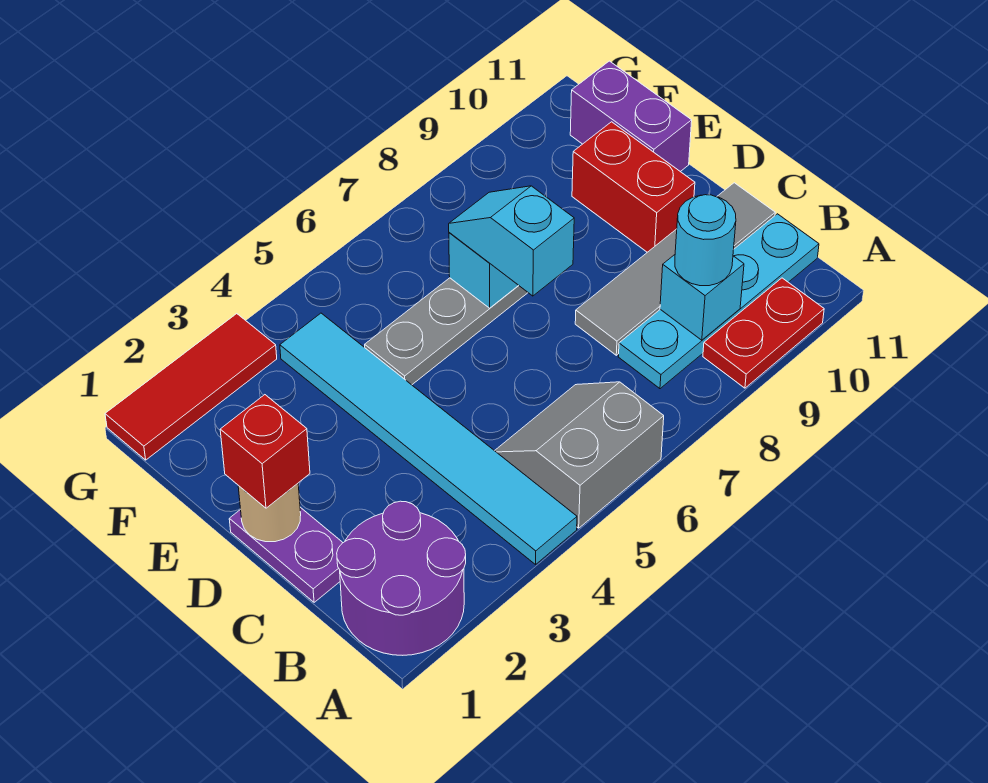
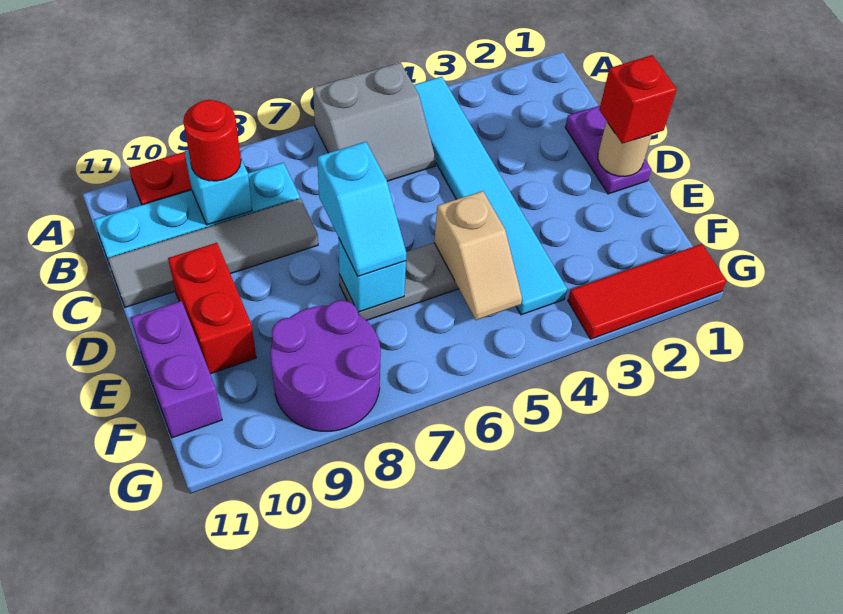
purple round brick A1:B2 level 1 -> purple round brick F8:G9 level 1
cyan round brick B9 level 3 -> red round brick B9 level 3
none -> tan slope E5:F5 level 2 top E

